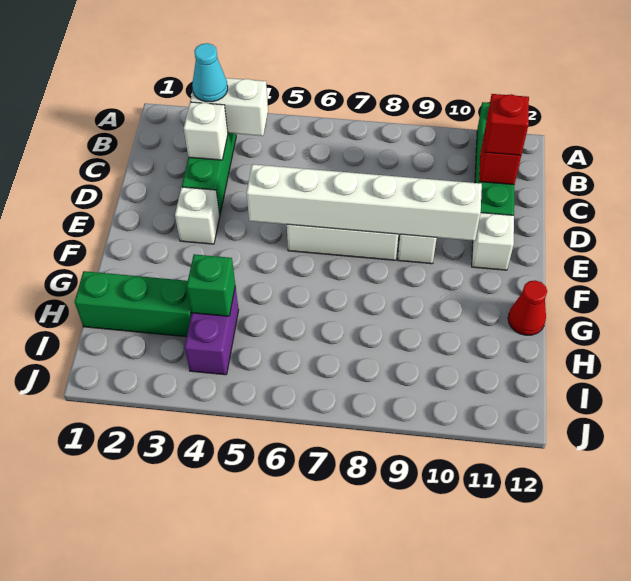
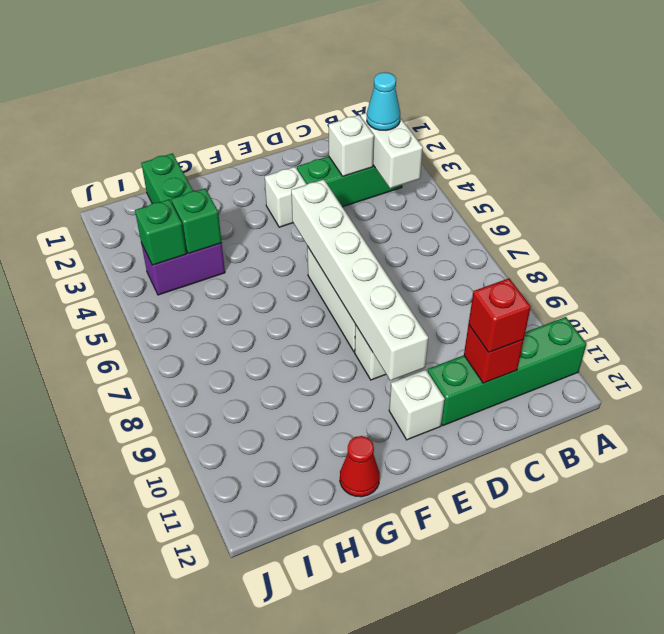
none -> green brick I4 level 2

